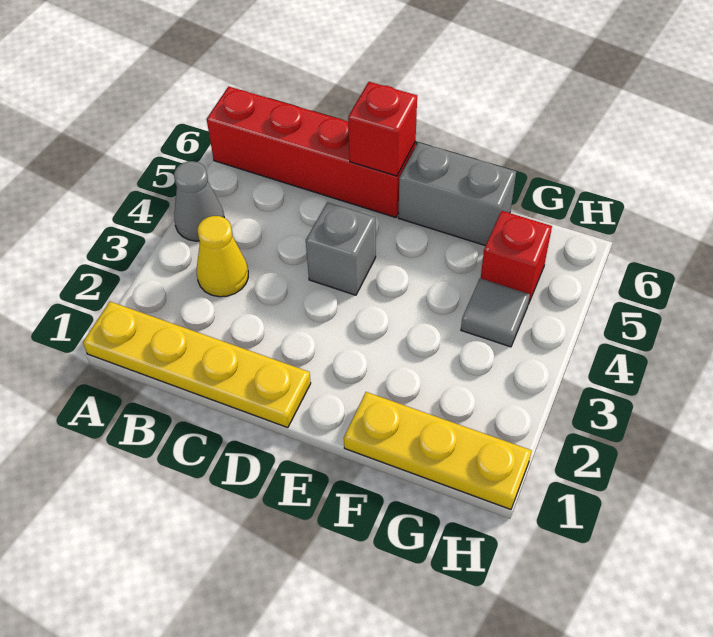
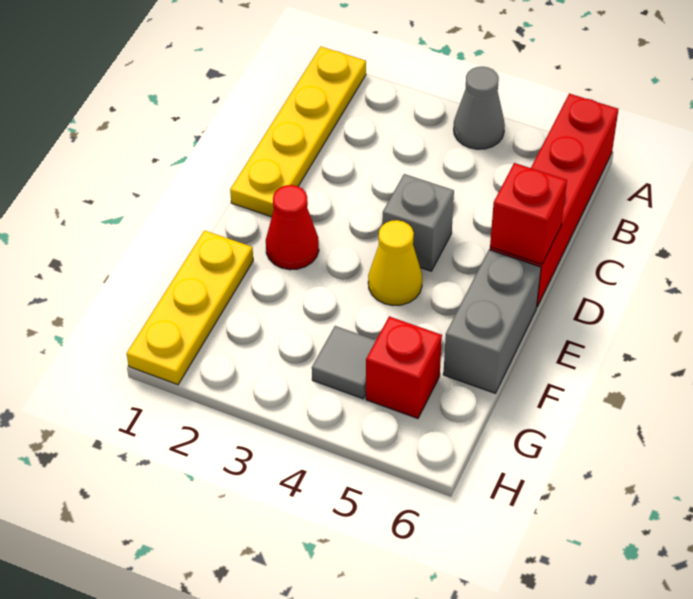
yellow cone B3 level 1 -> yellow cone E4 level 1
none -> red cone E2 level 1

